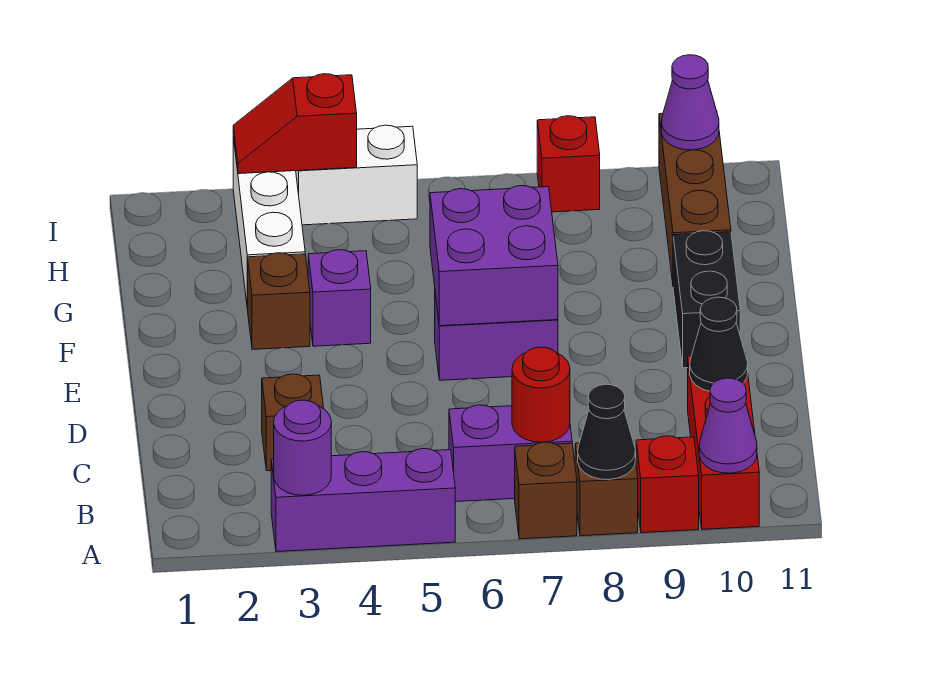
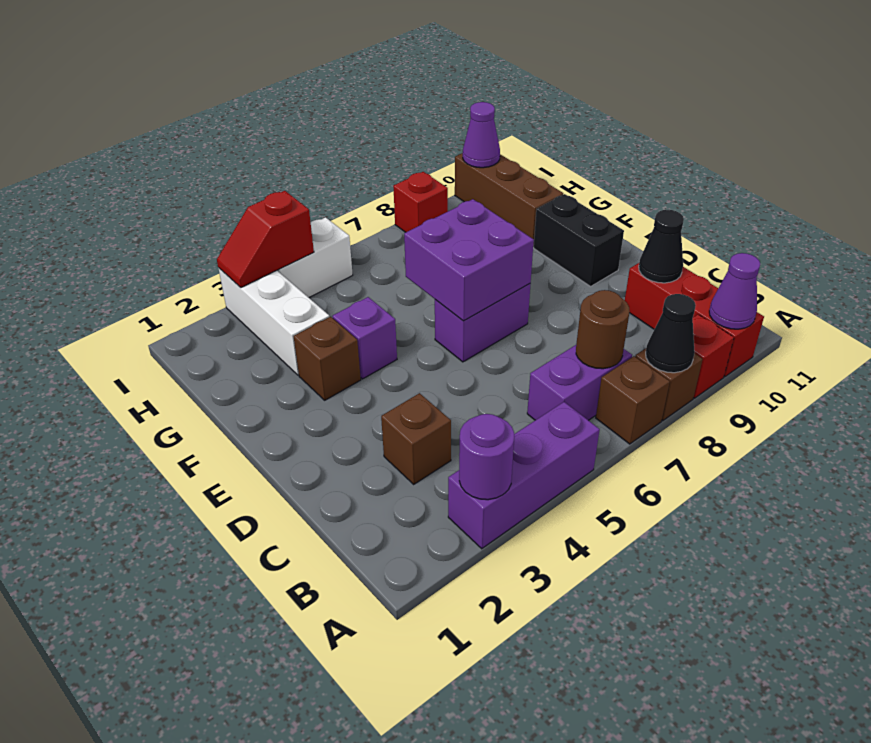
red round brick B7 level 2 -> brown round brick B7 level 2

